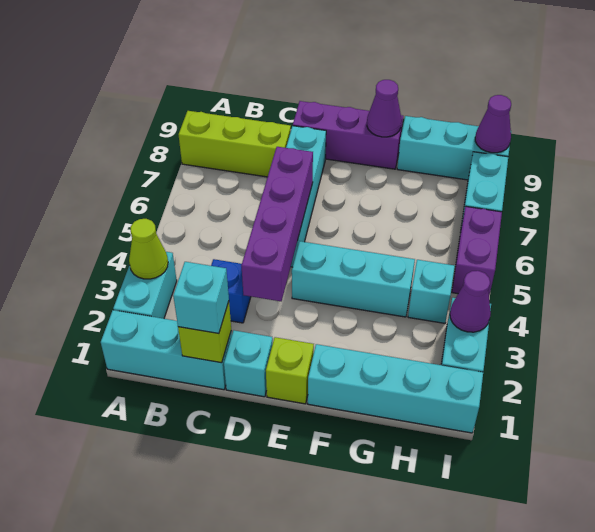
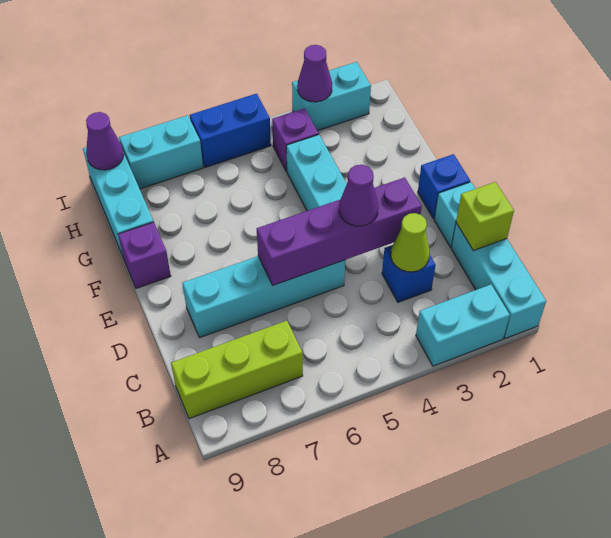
lime cone A3 level 2 -> lime cone C3 level 2
lime brick A8:C8 level 1 -> lime brick B7:B9 level 1
cyan brick C1 level 3 -> none
purple brick D9:F9 level 1 -> purple brick F9 level 1
lime brick E1 level 1 -> blue brick E1 level 1
cyan brick F1:I1 level 1 -> none
purple cone F9 level 2 -> purple cone D4 level 3
cyan brick H4 level 1 -> purple brick H4 level 1
purple brick I5:I6 level 1 -> blue brick I5:I6 level 1

